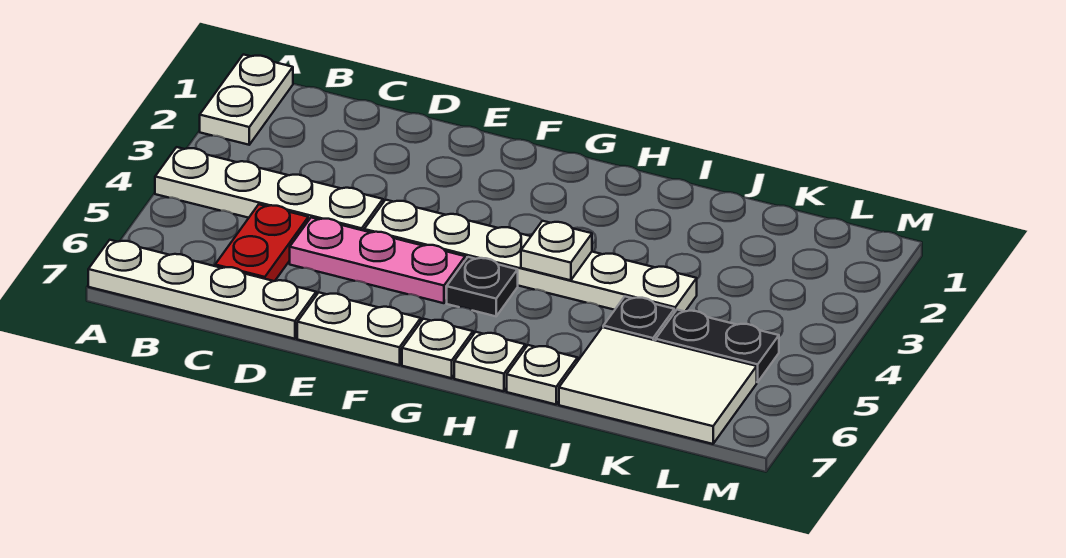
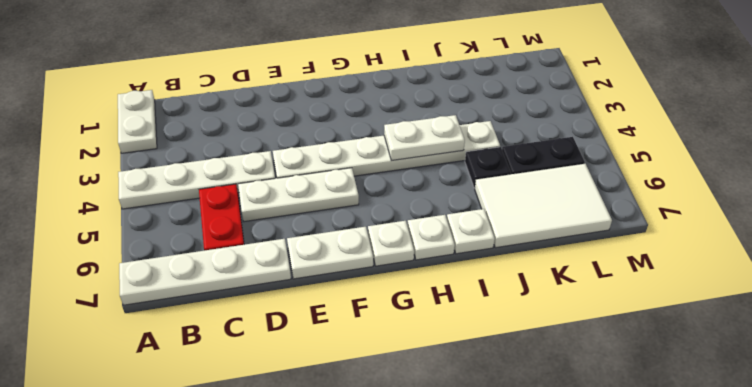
pink plate D5:F5 level 1 -> white plate D5:F5 level 1
black plate G5 level 1 -> none
white plate H4 level 2 -> white plate H4:I4 level 2

